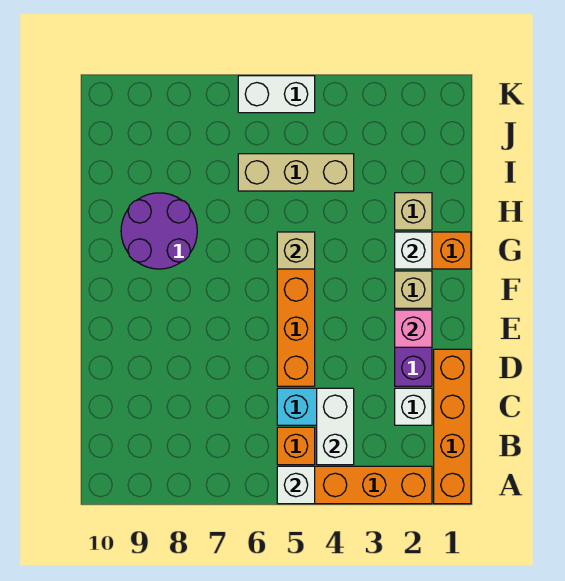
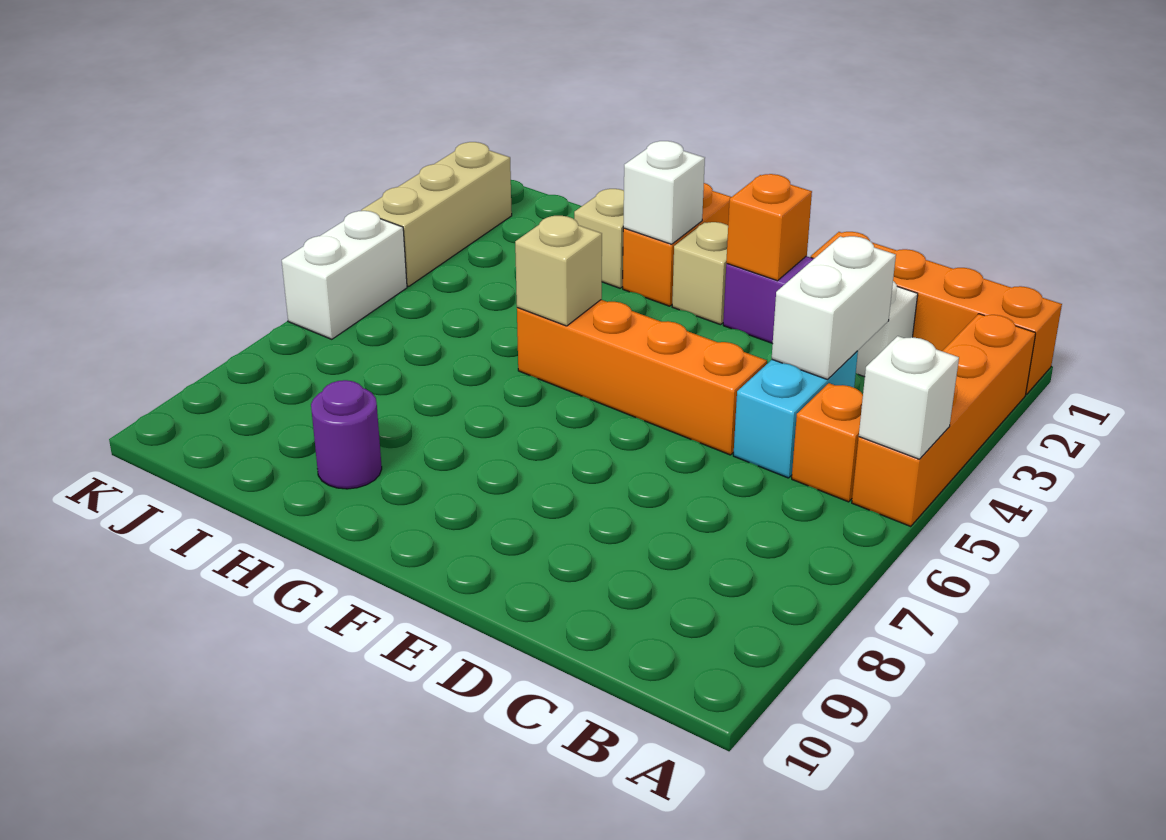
white brick B4:C4 level 2 -> white brick C3:C4 level 2
pink brick E2 level 2 -> orange brick E2 level 2
purple round brick G8:H9 level 1 -> purple round brick H9 level 1
tan brick I4:I6 level 1 -> tan brick K2:K4 level 1

